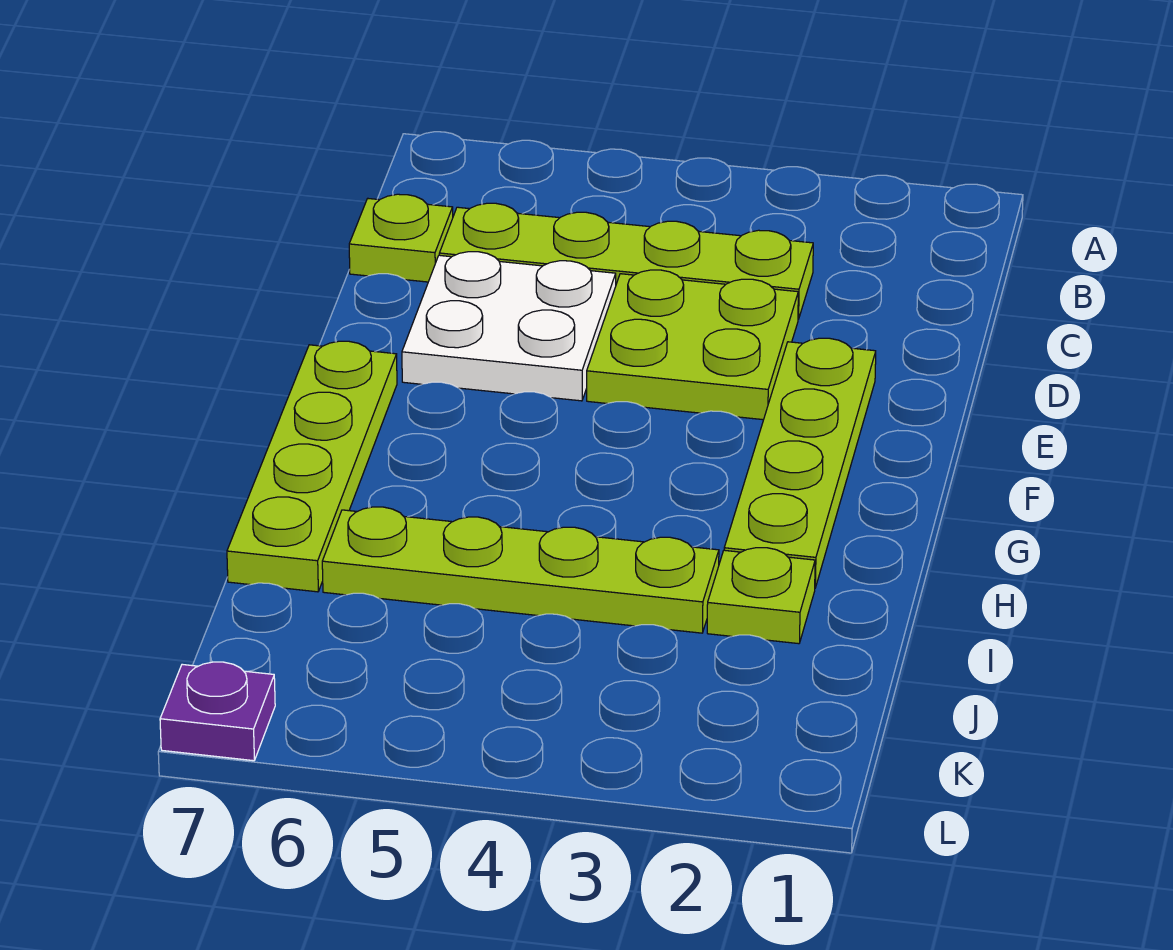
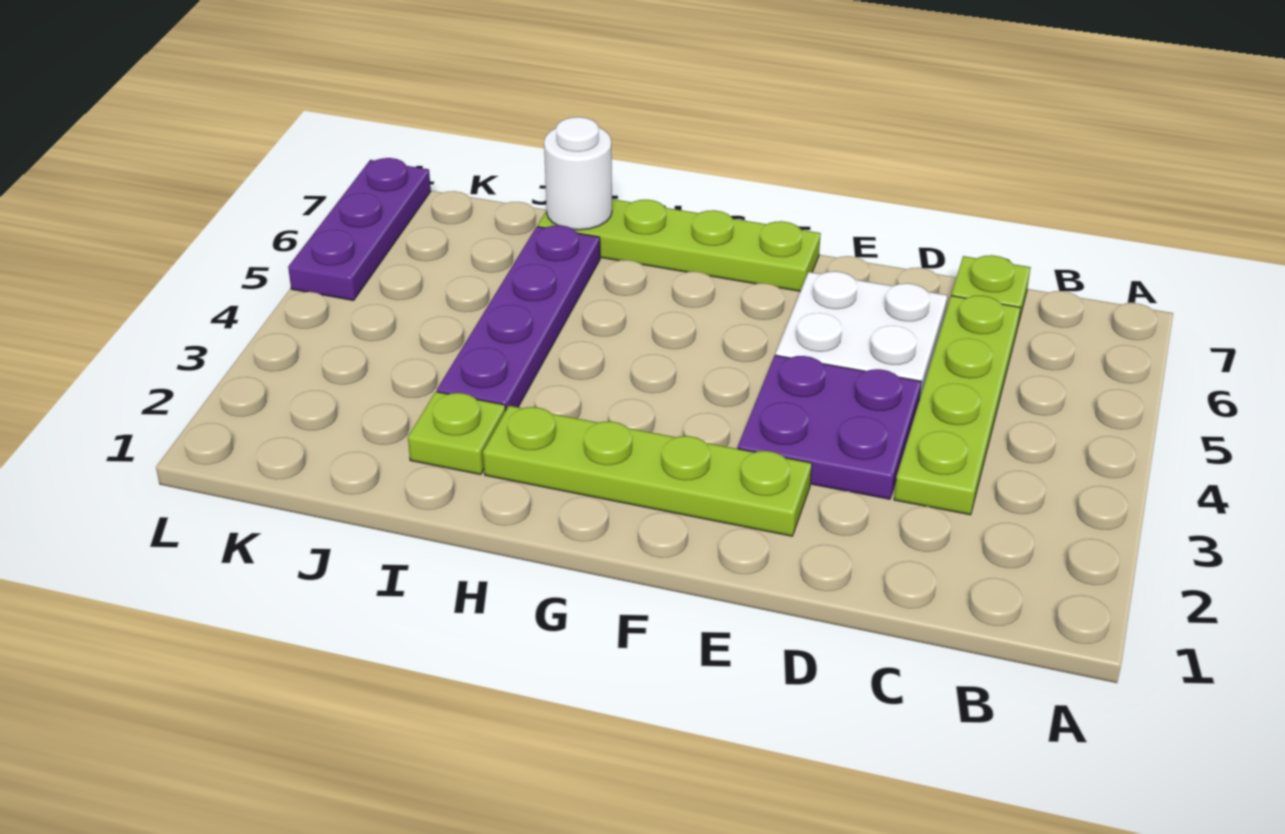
lime plate D3:E4 level 1 -> purple plate D3:E4 level 1
lime plate I3:I6 level 1 -> purple plate I3:I6 level 1
none -> white round brick I7 level 2
purple plate L7 level 1 -> purple plate L5:L7 level 1

